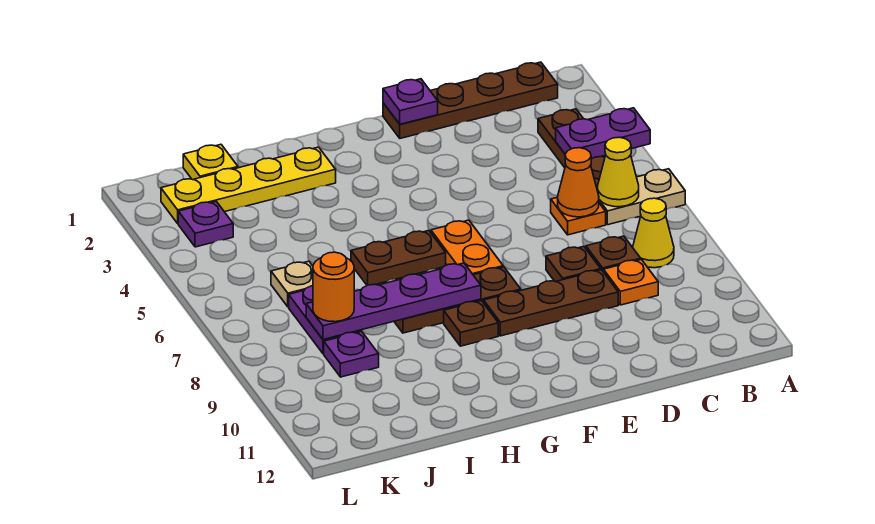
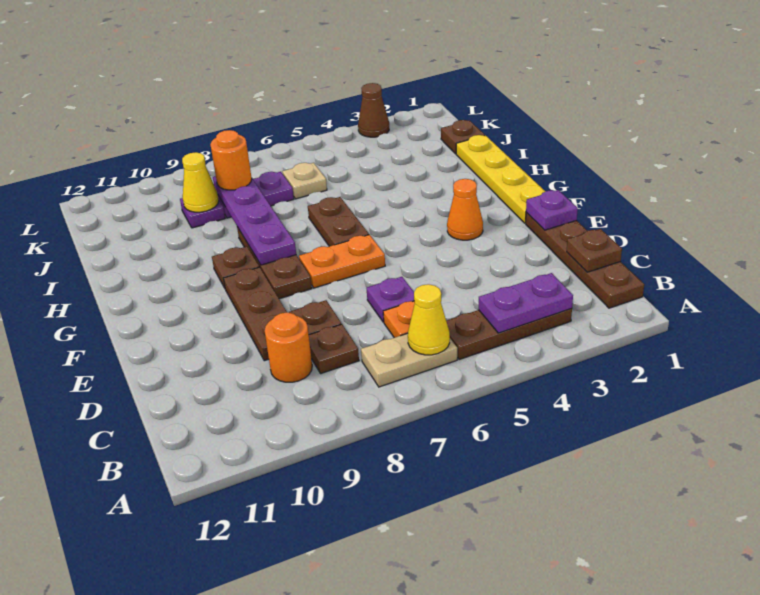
purple plate A4:B4 level 2 -> purple plate B3:B4 level 2
tan plate A6:B6 level 1 -> tan plate B6:B7 level 1
yellow cone B8 level 1 -> yellow cone J9 level 2
none -> brown plate C1 level 2
orange cone C6 level 2 -> orange cone F3 level 1
orange plate C9 level 1 -> orange round brick C9 level 1
yellow plate H2:K2 level 1 -> yellow plate F1:I1 level 1
yellow plate J1 level 1 -> brown plate J1 level 1
purple plate K3 level 1 -> purple plate D6 level 1
none -> brown cone L3 level 1

